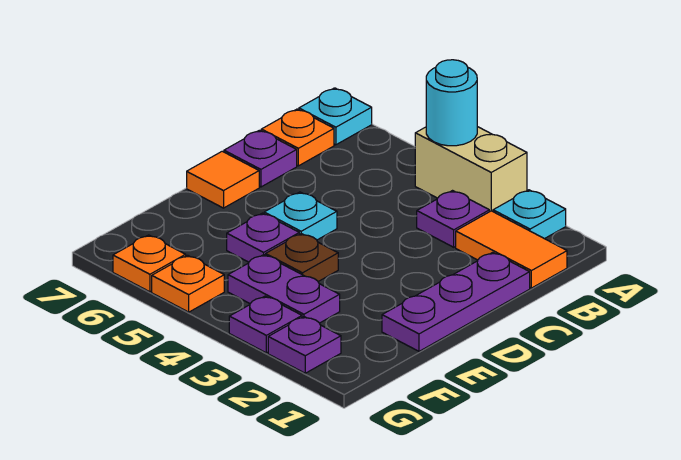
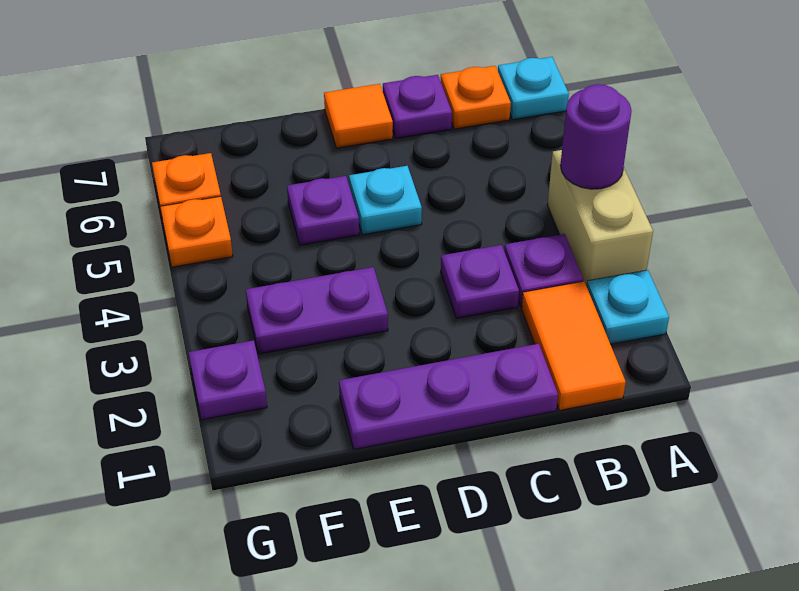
cyan round brick A4 level 2 -> purple round brick A4 level 2
brown plate E4 level 1 -> none
purple plate F3:F4 level 1 -> purple plate E3:F3 level 1
purple plate G3 level 1 -> purple plate C3 level 1

